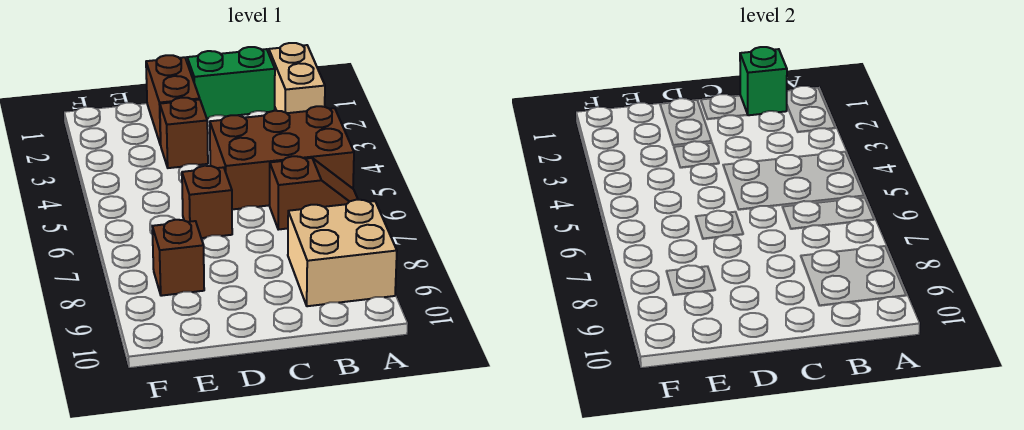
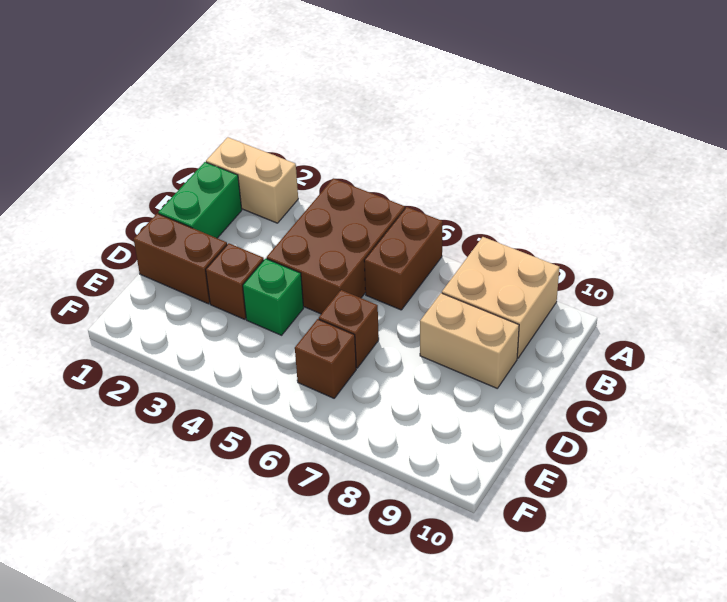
brown slope A6:B6 level 1 top B -> brown brick A6:B6 level 1
green brick B1 level 2 -> green brick D4 level 1
none -> tan brick C8:C9 level 1
brown brick E8 level 1 -> brown brick E6 level 1

